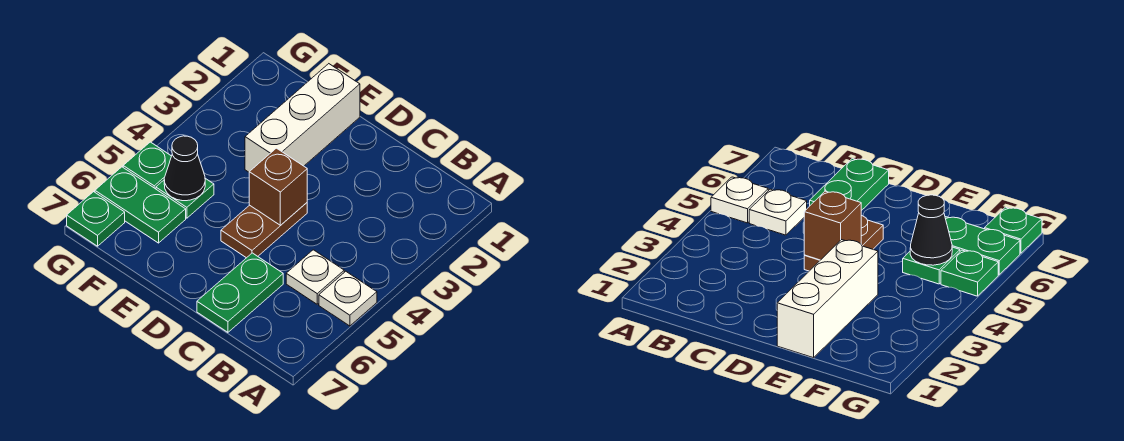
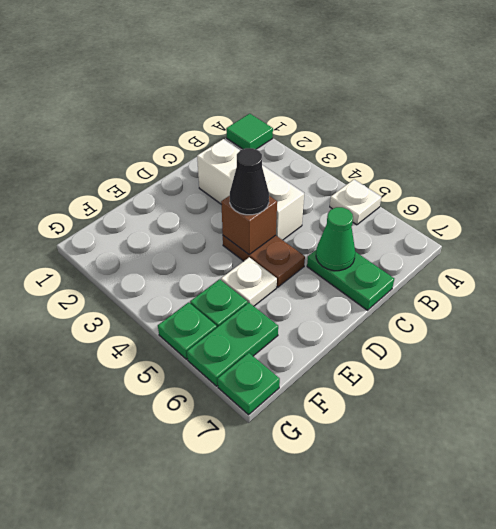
none -> green tile A1 level 1
white plate B5 level 1 -> white plate E5 level 1
none -> green cone C6 level 2
white brick E1:E3 level 1 -> white brick C2:C4 level 1
black cone F5 level 2 -> black cone D4 level 3

